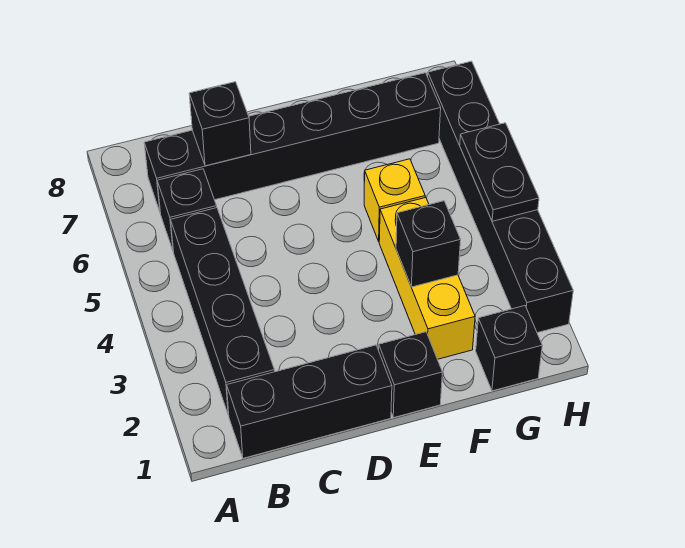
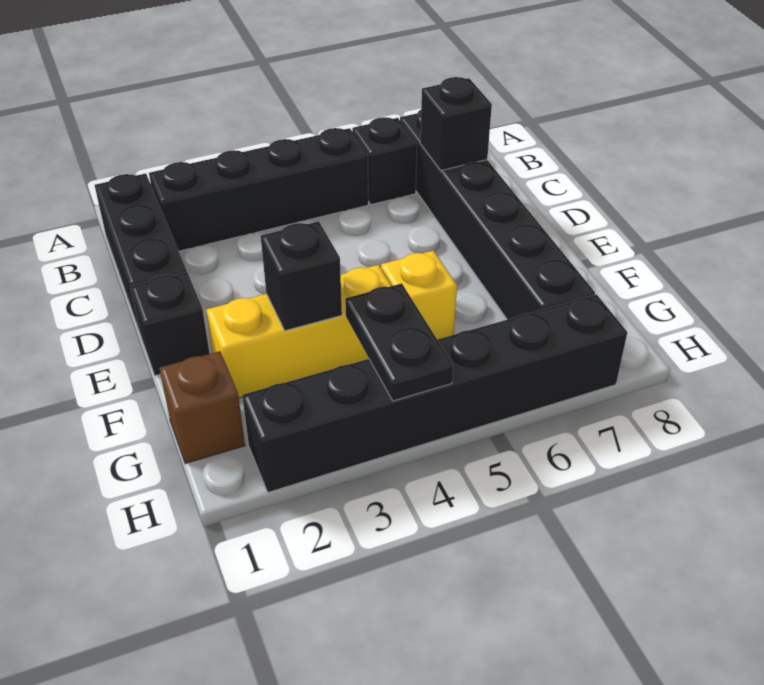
black brick G1 level 1 -> brown brick G1 level 1
black plate H4:H5 level 2 -> black plate G4:H4 level 2

